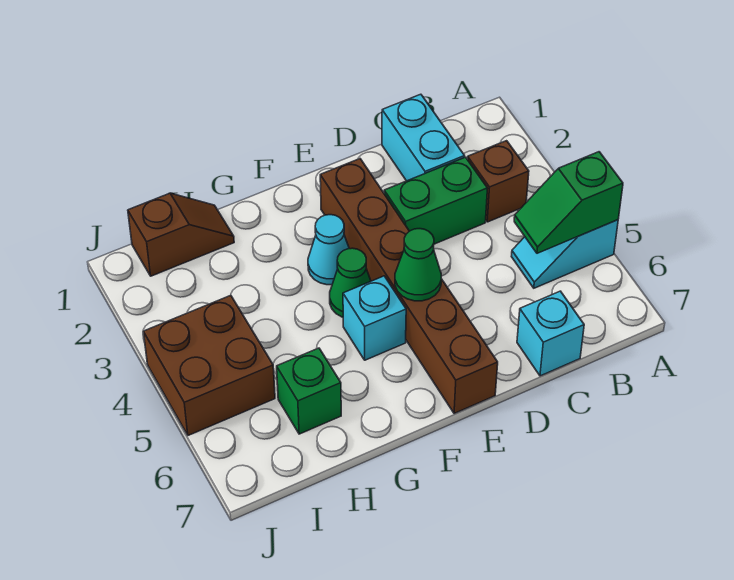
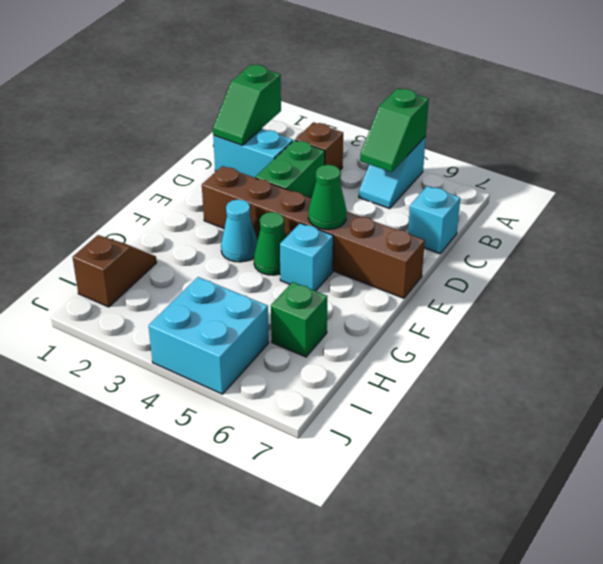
none -> green slope B1:C1 level 2 top B
brown brick I4:J5 level 1 -> cyan brick I4:J5 level 1

